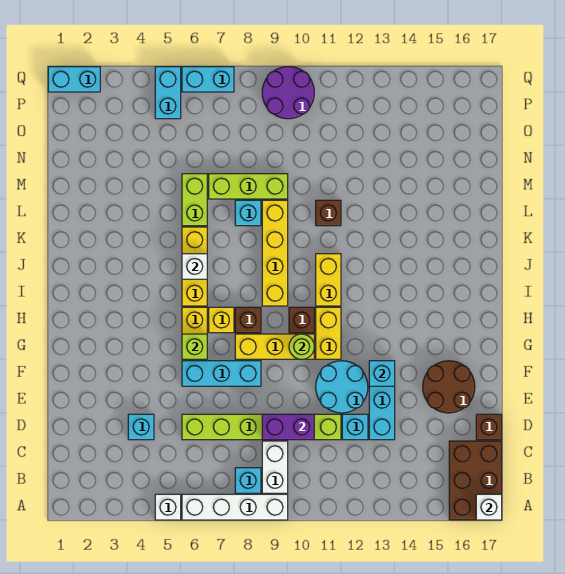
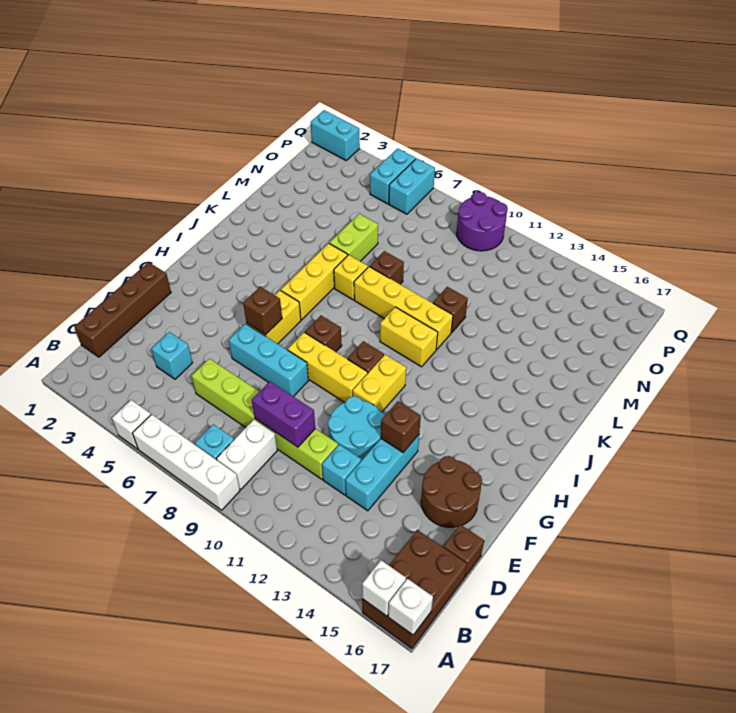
none -> brown brick C1:F1 level 1
cyan brick F13 level 2 -> brown brick F13 level 2
lime brick G6 level 2 -> brown brick G6 level 2
lime round brick G10 level 2 -> none
yellow brick H7 level 1 -> yellow brick K7 level 1
yellow brick I9:L9 level 1 -> yellow brick K8:K11 level 1
yellow brick I11:J11 level 1 -> yellow brick J10:J11 level 1
white brick J6 level 2 -> white brick A16 level 2
cyan brick L8 level 1 -> brown brick L8 level 1
lime brick M7:M9 level 1 -> none
cyan brick Q6:Q7 level 1 -> cyan brick P6:Q6 level 1

